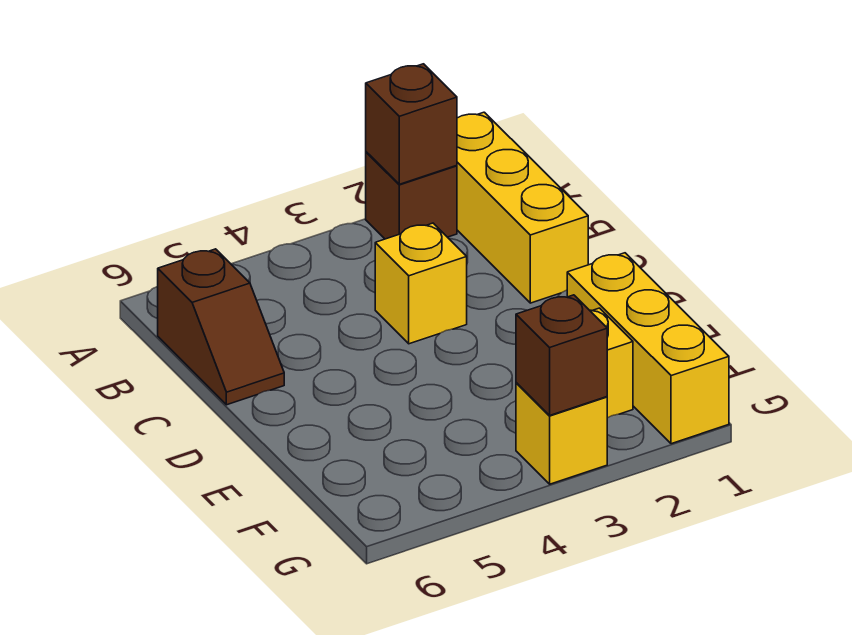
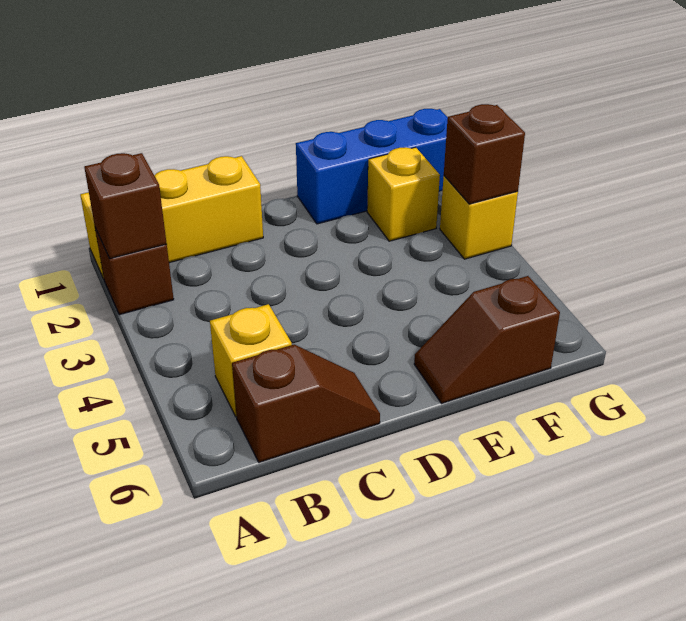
yellow brick C3 level 1 -> yellow brick B5 level 1
yellow brick E1:G1 level 1 -> blue brick E1:G1 level 1
none -> brown slope E6:F6 level 1 top F

